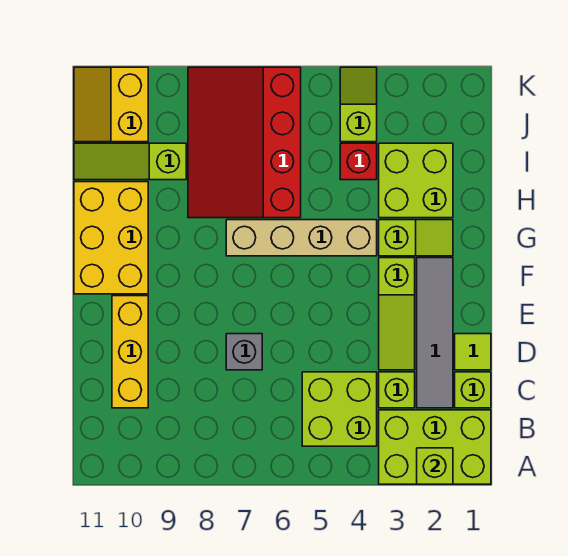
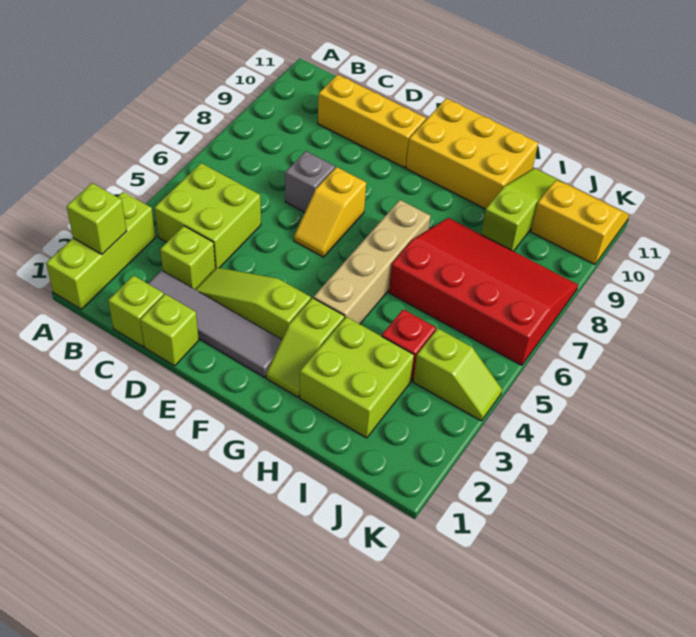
lime brick A1:B3 level 1 -> lime brick A1:A3 level 1
lime tile D1 level 1 -> lime brick D1 level 1
none -> yellow slope E6:E7 level 1 top 7

